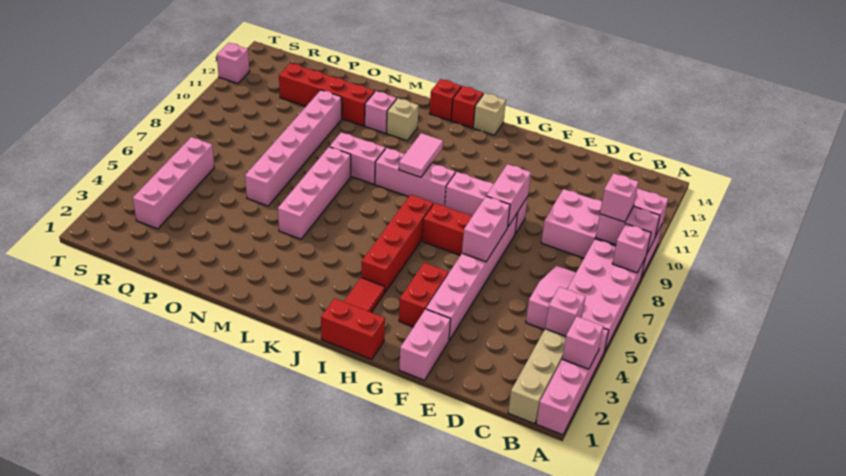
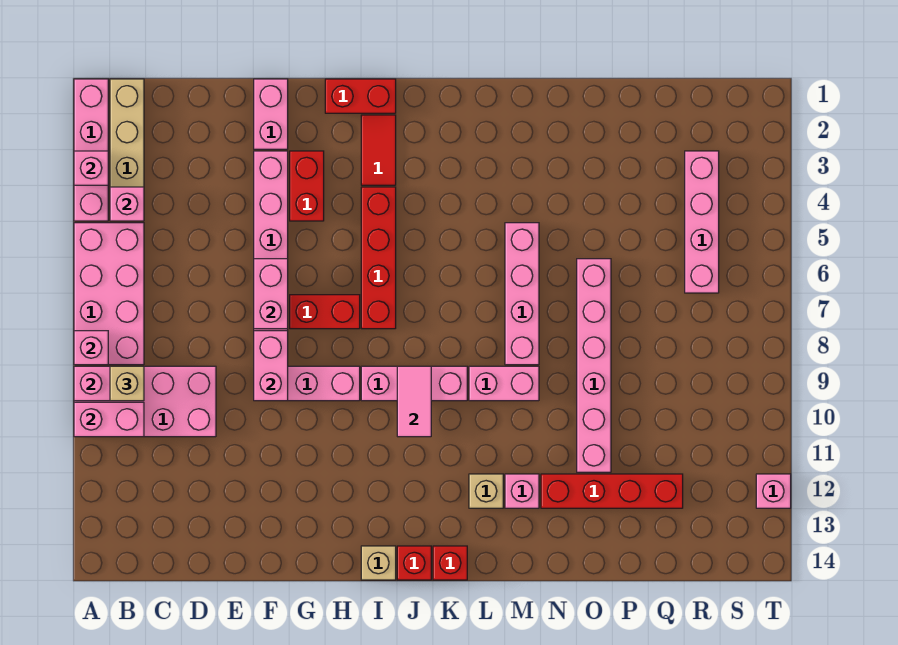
pink brick B9 level 3 -> tan brick B9 level 3
pink slope C5:C7 level 1 top 5 -> none

